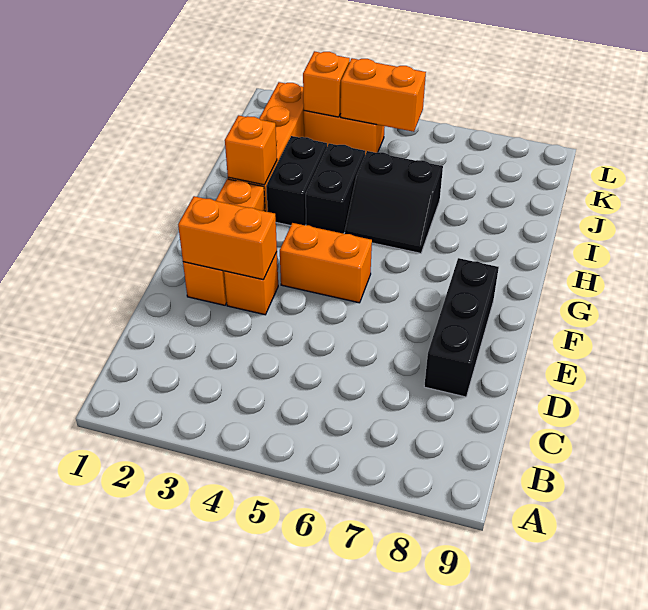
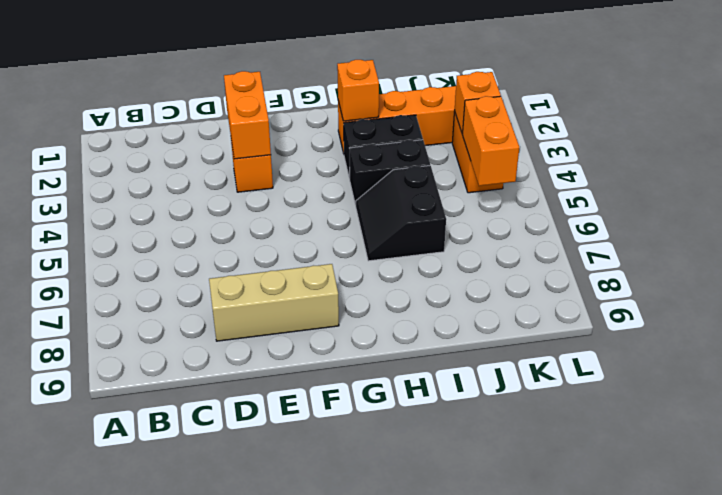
black brick D8:F8 level 1 -> tan brick D8:F8 level 1
orange brick E2:G2 level 1 -> none
orange brick F4:F5 level 1 -> none

